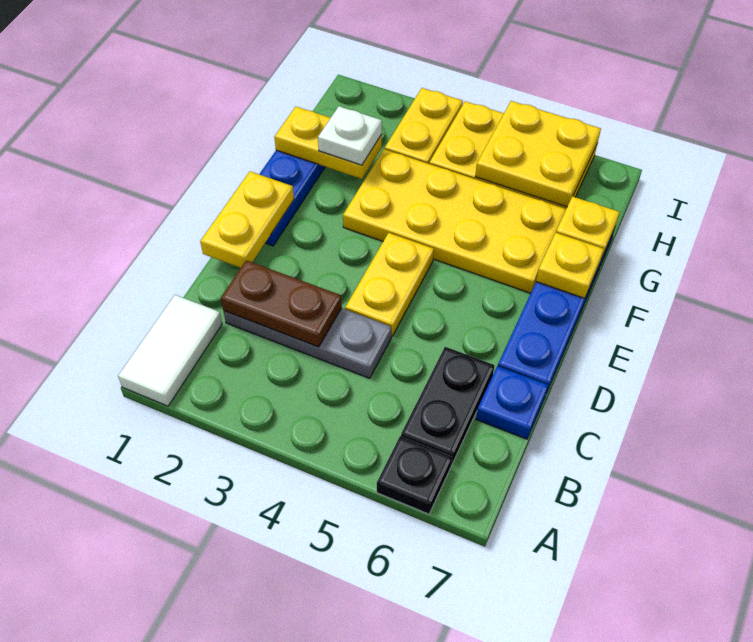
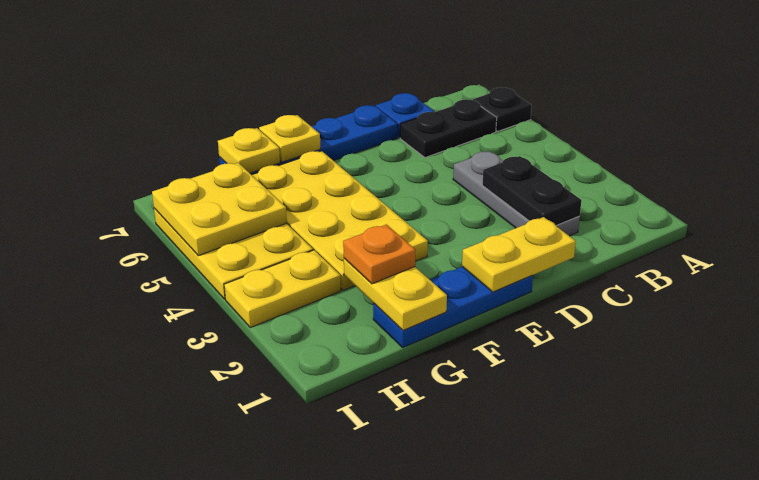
white tile A1:B1 level 1 -> none
brown plate C2:C3 level 2 -> black plate C2:C3 level 2
yellow plate D4:E4 level 1 -> none
white plate G2 level 3 -> orange plate G2 level 3

